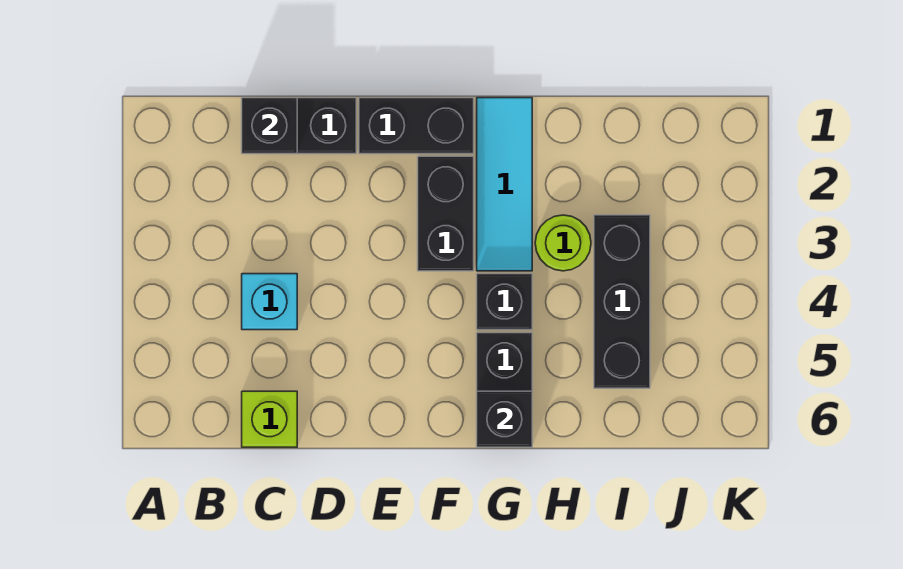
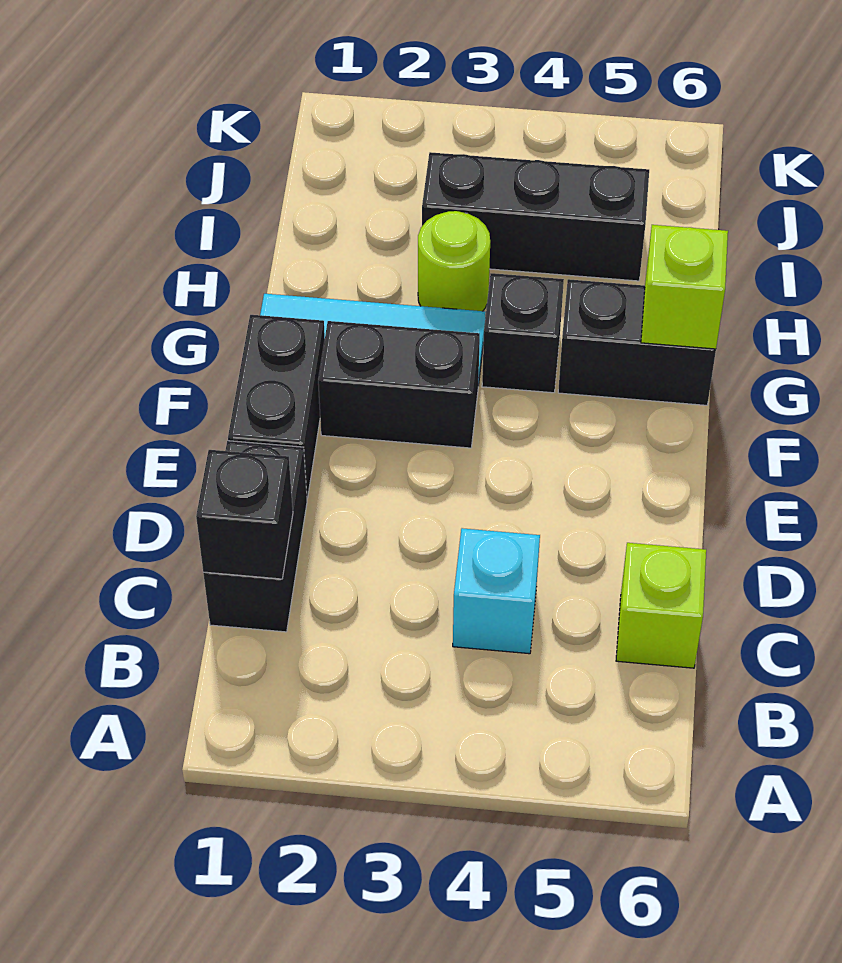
black brick G6 level 2 -> lime brick G6 level 2

